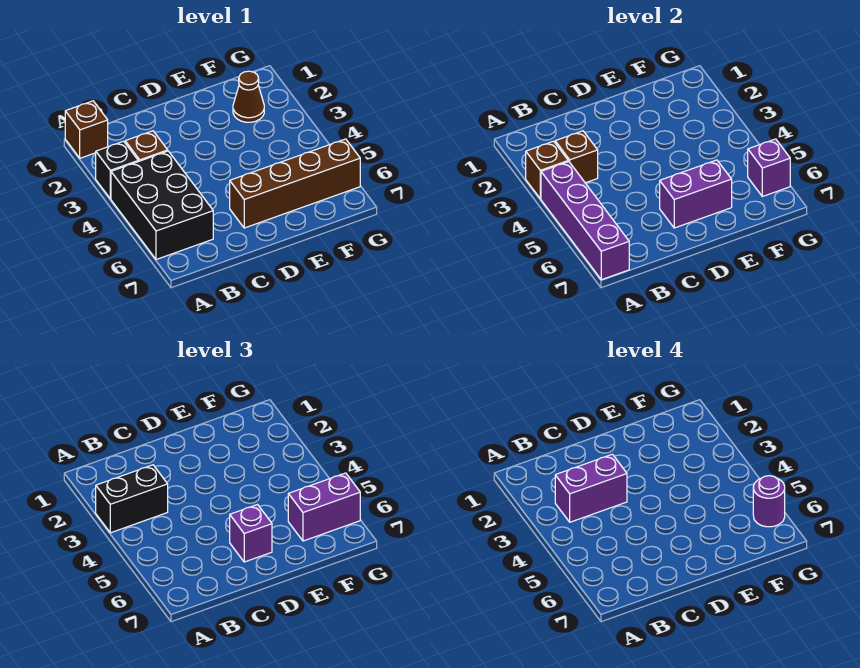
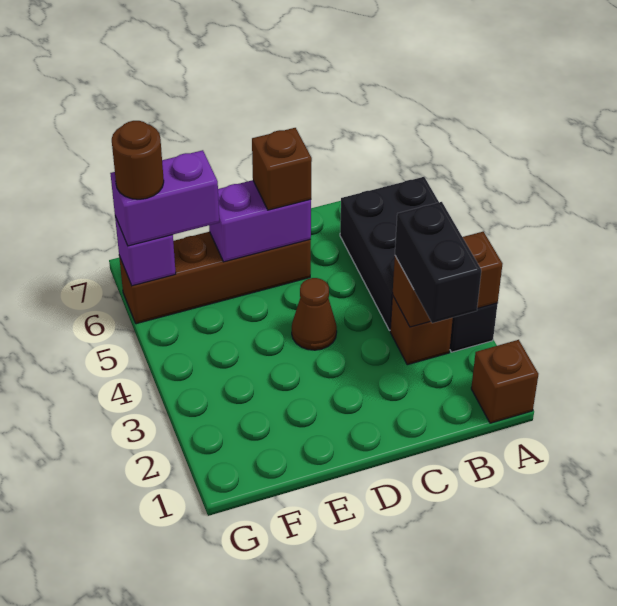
black brick A3:B3 level 3 -> black brick B2:B3 level 3
purple brick A4:A7 level 2 -> none
purple brick B3:C3 level 4 -> none
purple brick D6 level 3 -> brown brick D6 level 3
brown cone F2 level 1 -> brown cone D4 level 1
purple round brick G6 level 4 -> brown round brick G6 level 4

